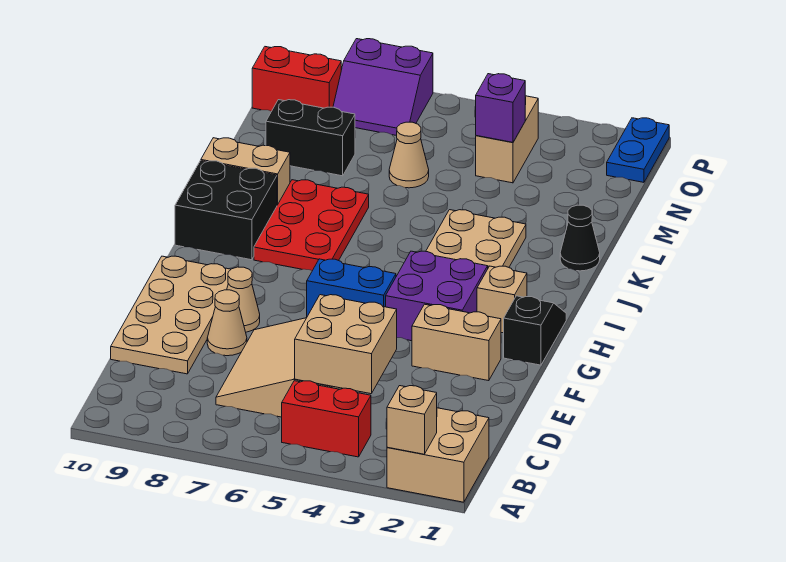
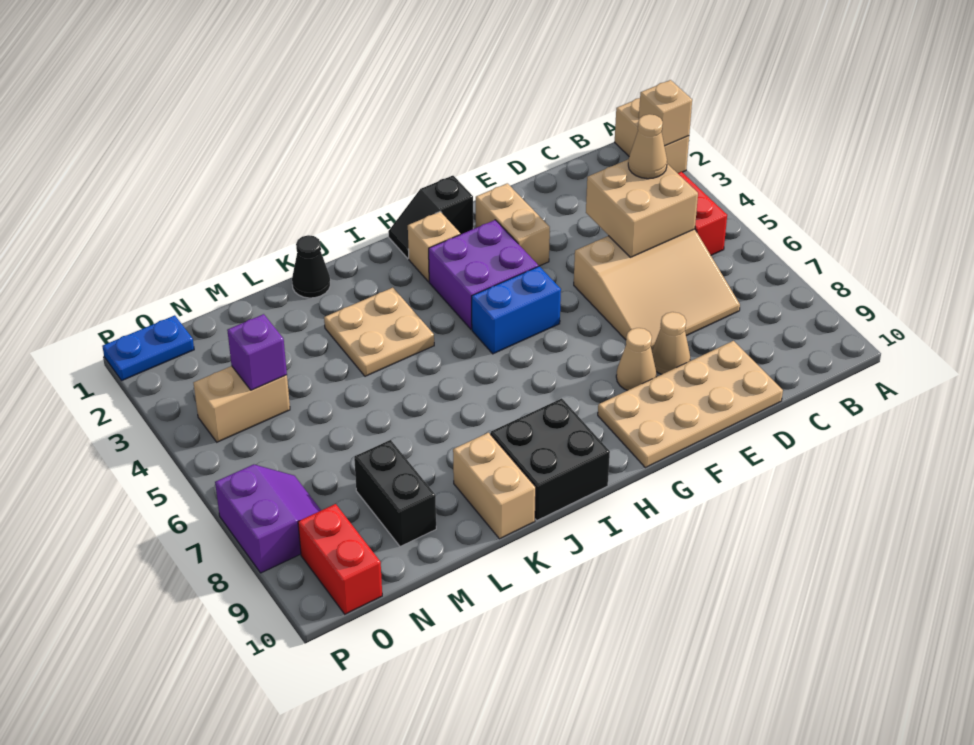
tan brick A1:B2 level 1 -> tan brick A1:A2 level 1
blue brick G5:G6 level 1 -> blue brick G5:H5 level 1
red plate I7:K8 level 1 -> none
tan cone M6 level 1 -> tan cone C4 level 3

